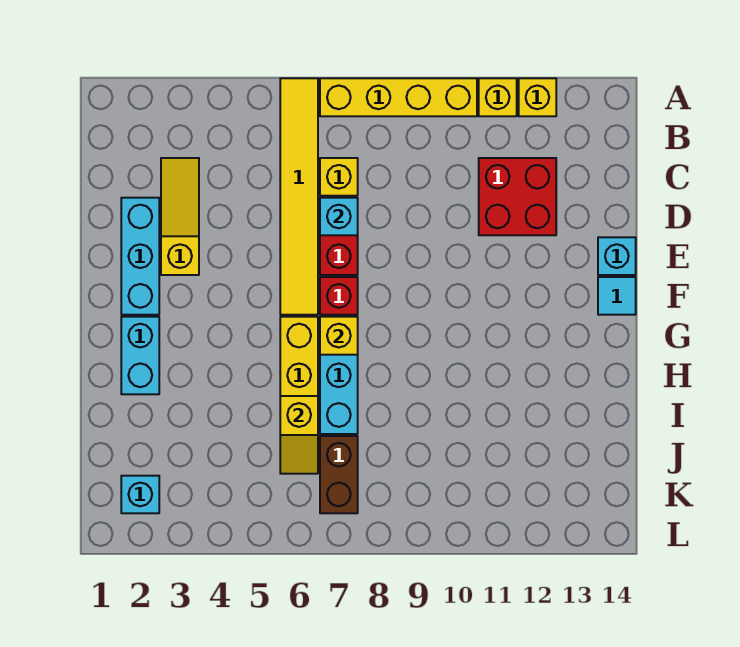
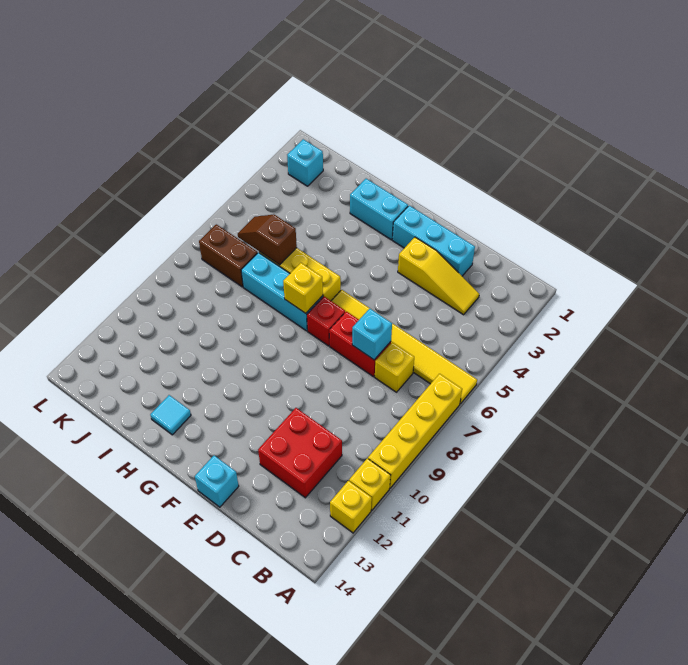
cyan tile F14 level 1 -> cyan tile H13 level 1
yellow slope I6:J6 level 2 top I -> brown slope I6:J6 level 2 top I

